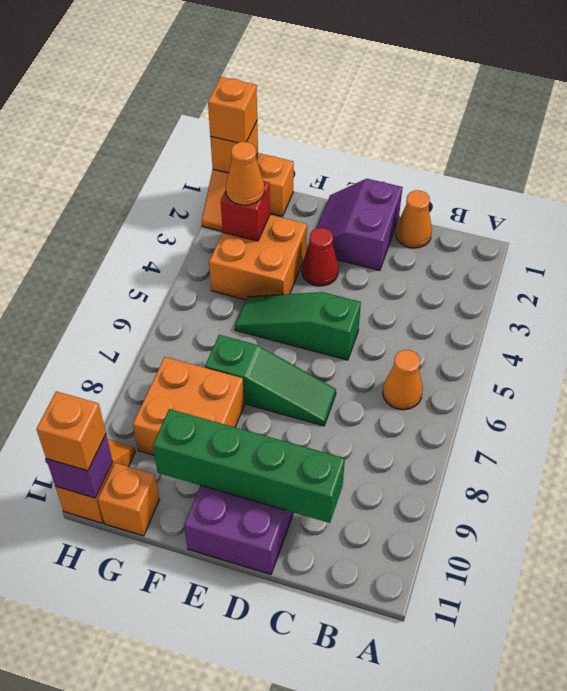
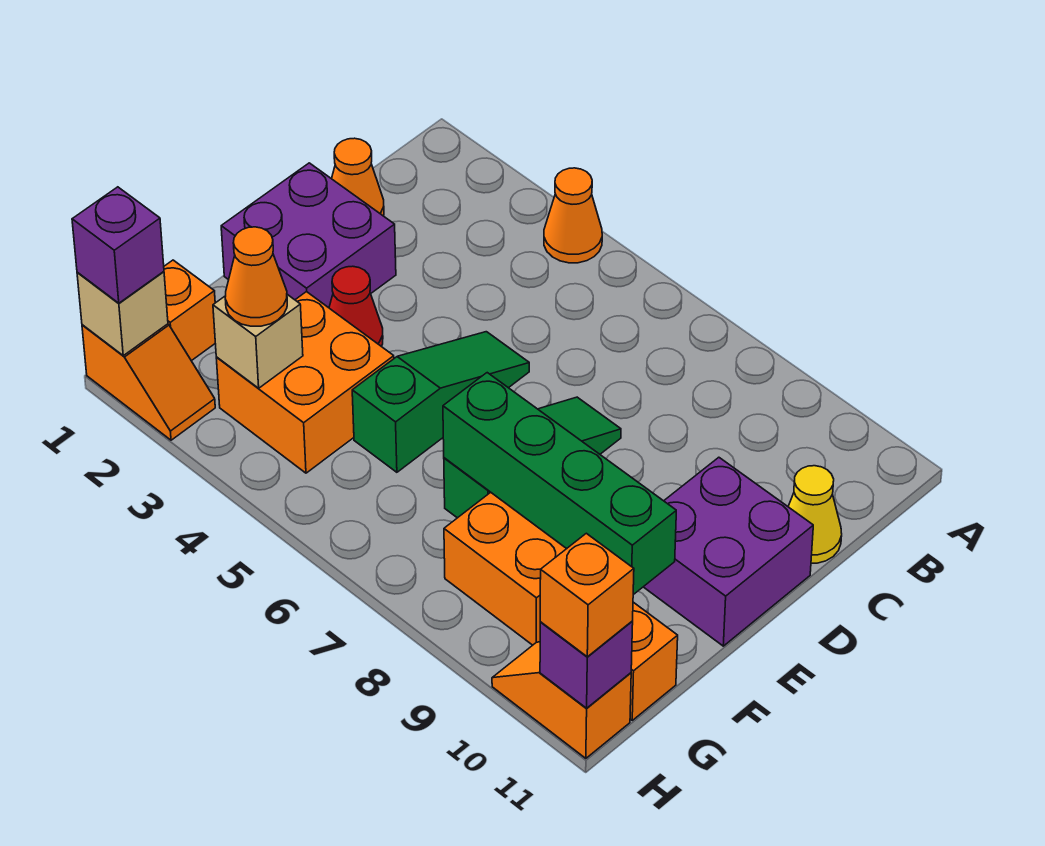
orange cone B6 level 1 -> orange cone A4 level 1
green brick C10:F10 level 2 -> green brick F7:F10 level 2
none -> yellow cone C11 level 1
purple slope D1:E2 level 1 top D -> purple brick D1:E2 level 1
green slope D5:F5 level 1 top D -> green slope D5:F5 level 1 top F
red brick G3 level 2 -> tan brick G3 level 2
orange brick H1 level 2 -> tan brick H1 level 2
orange brick H1 level 3 -> purple brick H1 level 3

